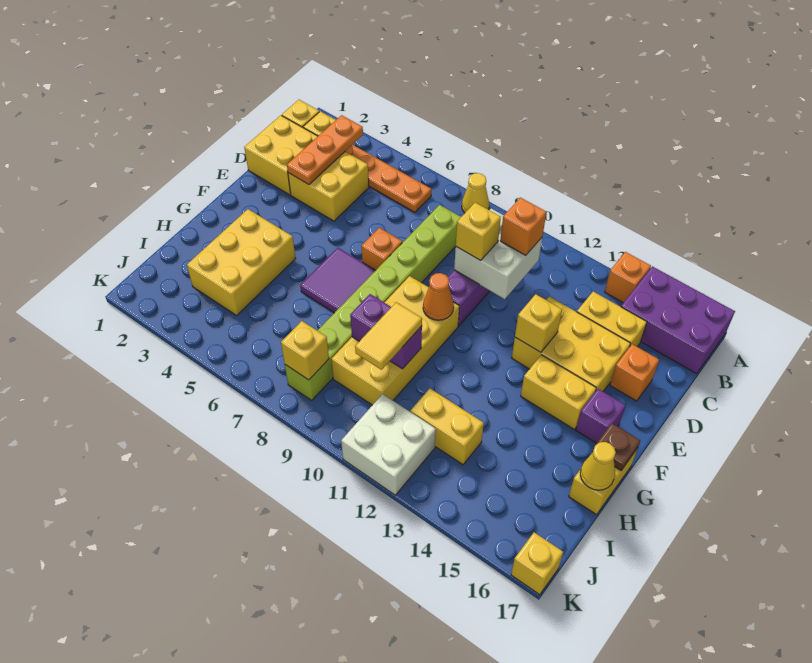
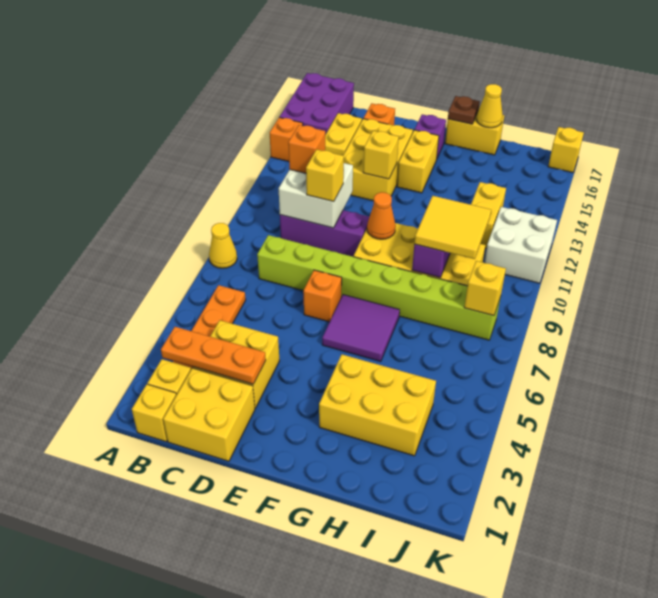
yellow tile H10:I10 level 3 -> yellow tile H9:I10 level 3

